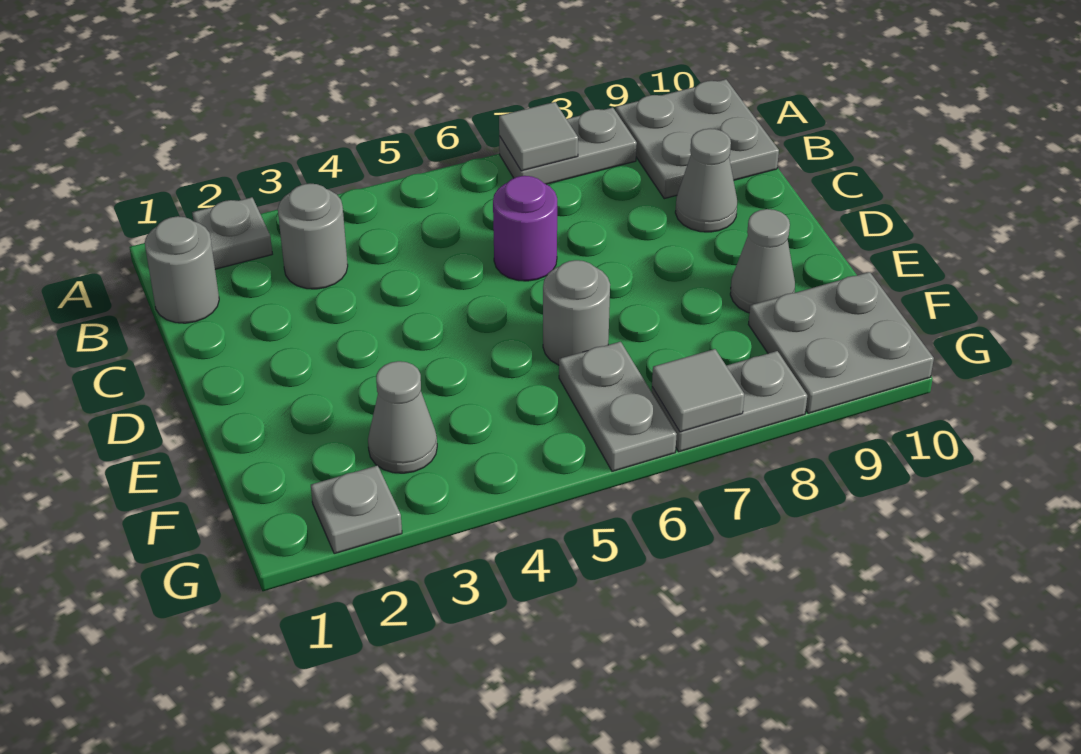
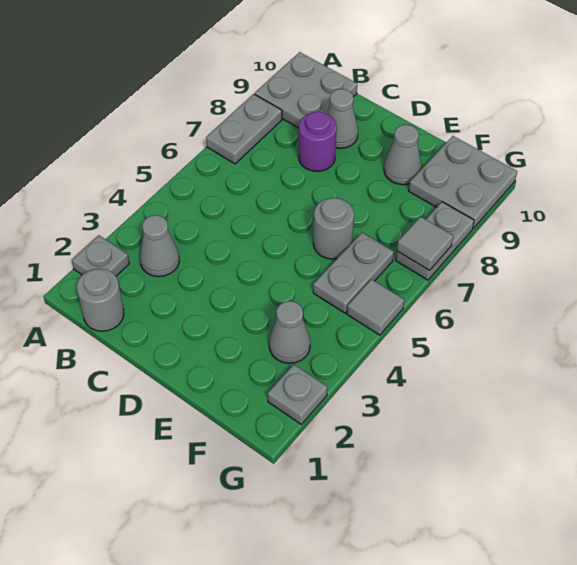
grey tile A7 level 2 -> grey tile G5 level 1
grey round brick B3 level 1 -> grey cone B3 level 1
purple round brick C6 level 1 -> purple round brick C8 level 1
grey plate F6:G6 level 1 -> grey plate F5:F6 level 1

